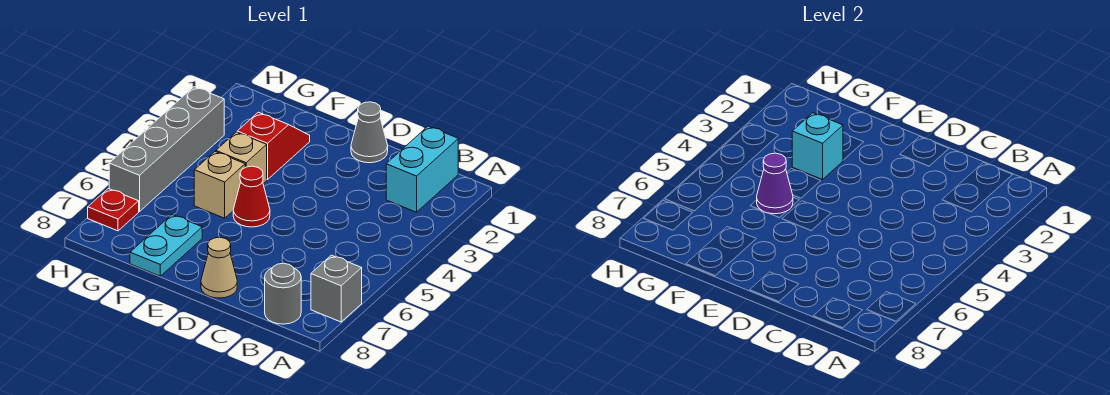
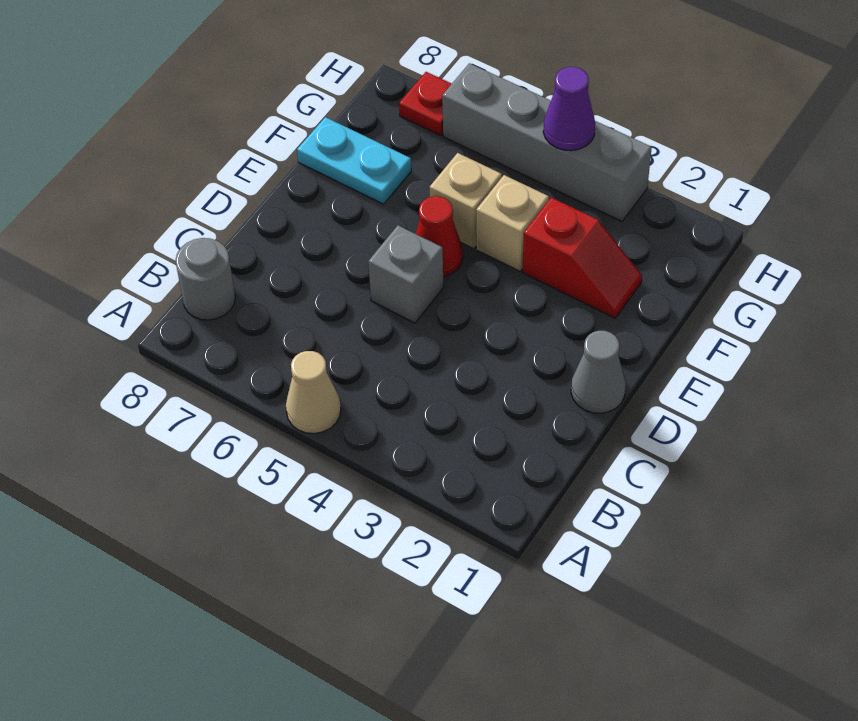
grey brick A7 level 1 -> grey brick D5 level 1
cyan brick B1:B2 level 1 -> none
tan cone D8 level 1 -> tan cone A5 level 1
cyan brick F3 level 2 -> none
purple cone F5 level 2 -> purple cone H4 level 2

